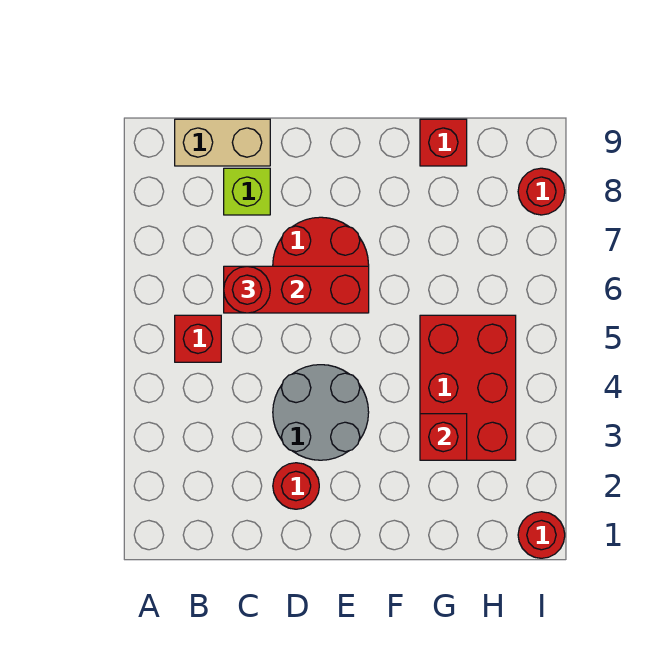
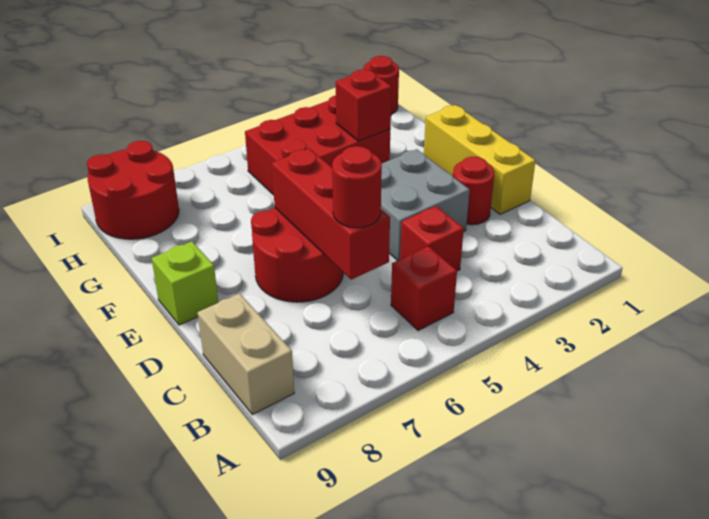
lime brick C8 level 1 -> lime brick E9 level 1
none -> yellow brick D1:F1 level 1
grey round brick D3:E4 level 1 -> grey brick D3:E4 level 1
red brick G9 level 1 -> red brick C4 level 1
red round brick I8 level 1 -> red round brick H8:I9 level 1

